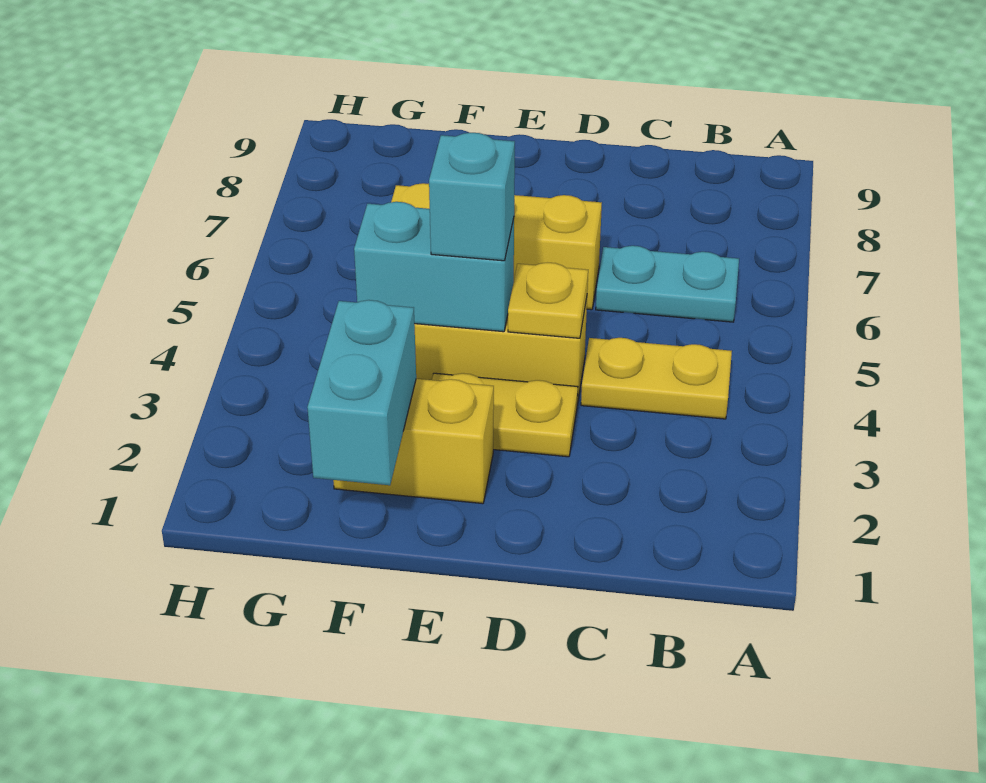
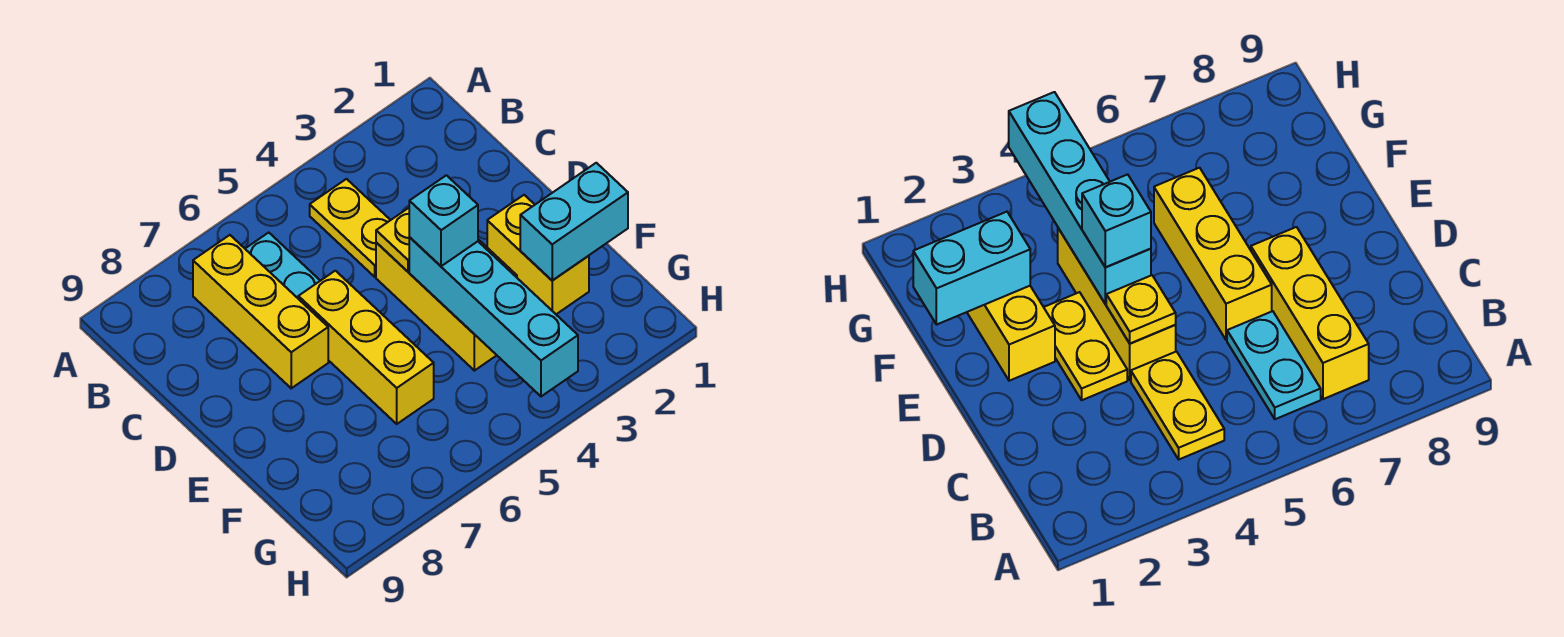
none -> yellow brick B7:D7 level 1
cyan brick E4:F4 level 2 -> cyan brick E4:H4 level 2

